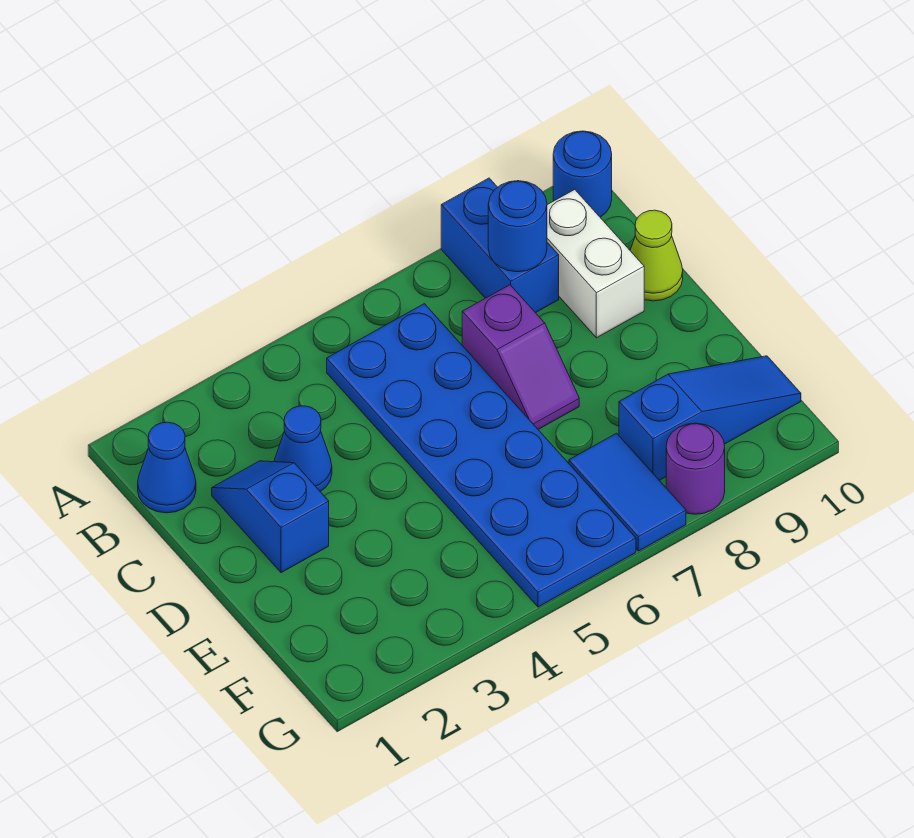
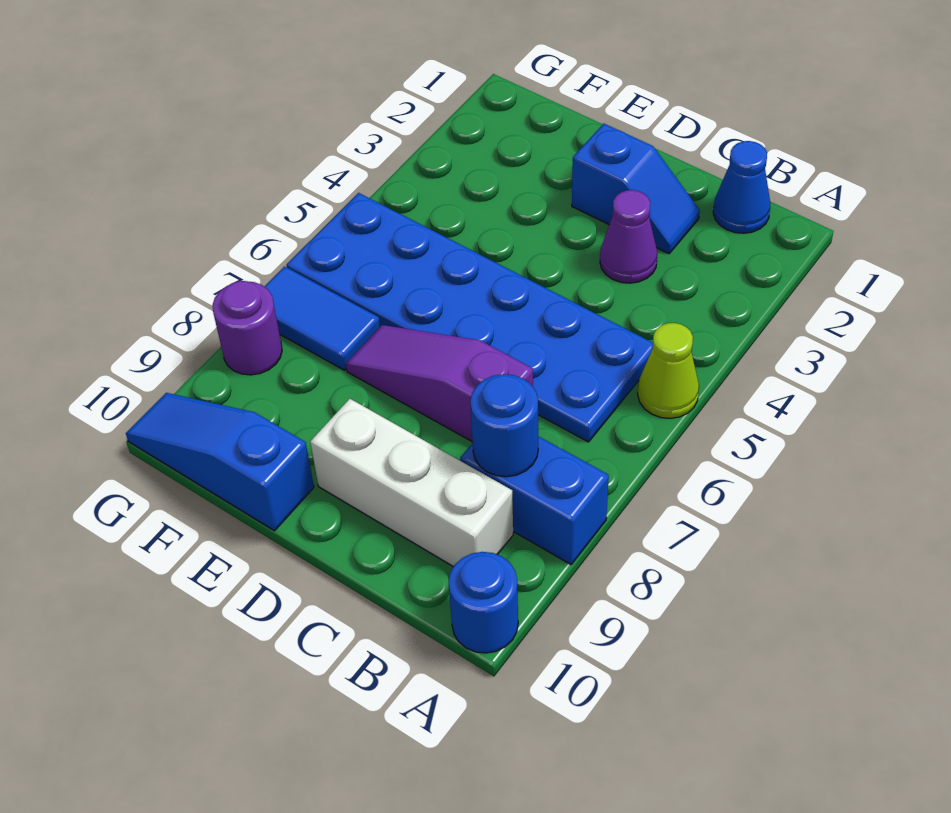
white brick B9:C9 level 1 -> white brick B9:D9 level 1
blue cone C3 level 1 -> purple cone C3 level 1
purple slope C7:D7 level 1 top C -> purple slope C7:E7 level 1 top C
lime cone C10 level 1 -> lime cone A5 level 1
blue slope F8:F10 level 1 top 8 -> blue slope E10:G10 level 1 top E

